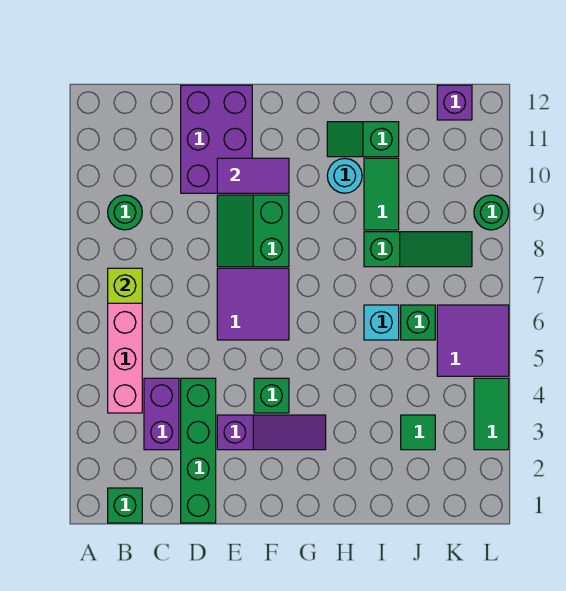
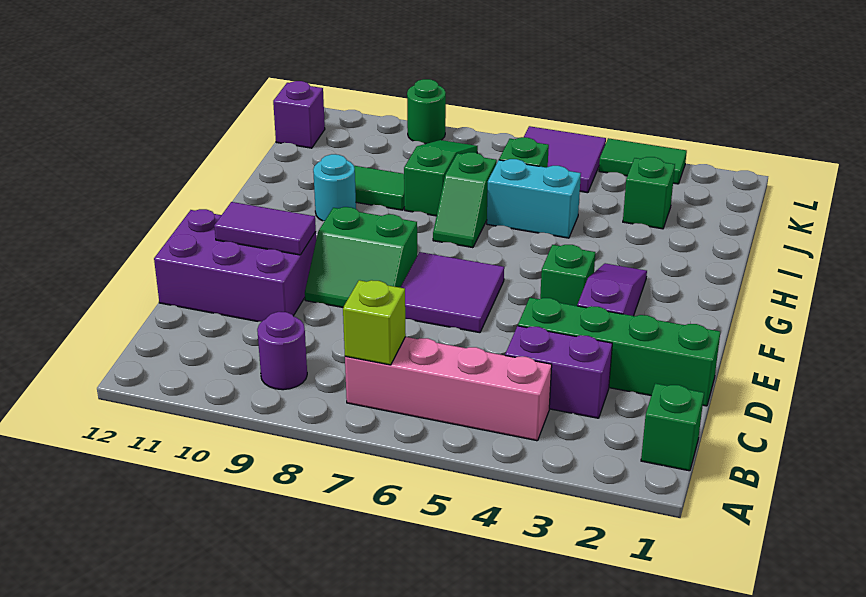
green round brick B9 level 1 -> purple round brick B9 level 1
purple tile E10:F10 level 2 -> purple tile E10:E11 level 2
green slope H11:I11 level 1 top I -> green slope H7:I7 level 1 top I
cyan brick I6 level 1 -> cyan brick I5:I6 level 1
green tile J3 level 1 -> green brick J3 level 1

